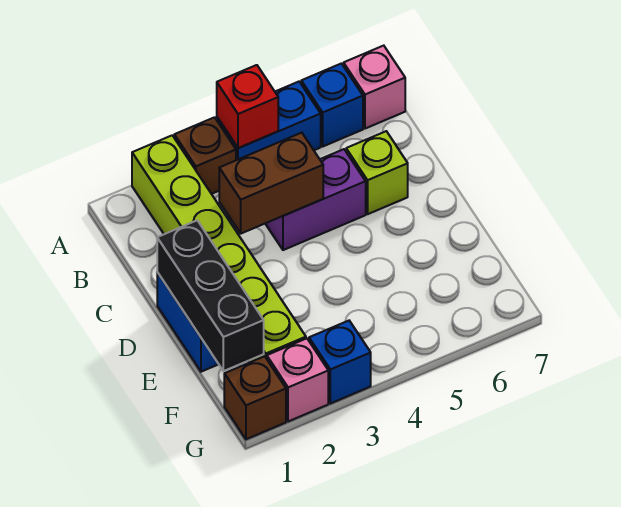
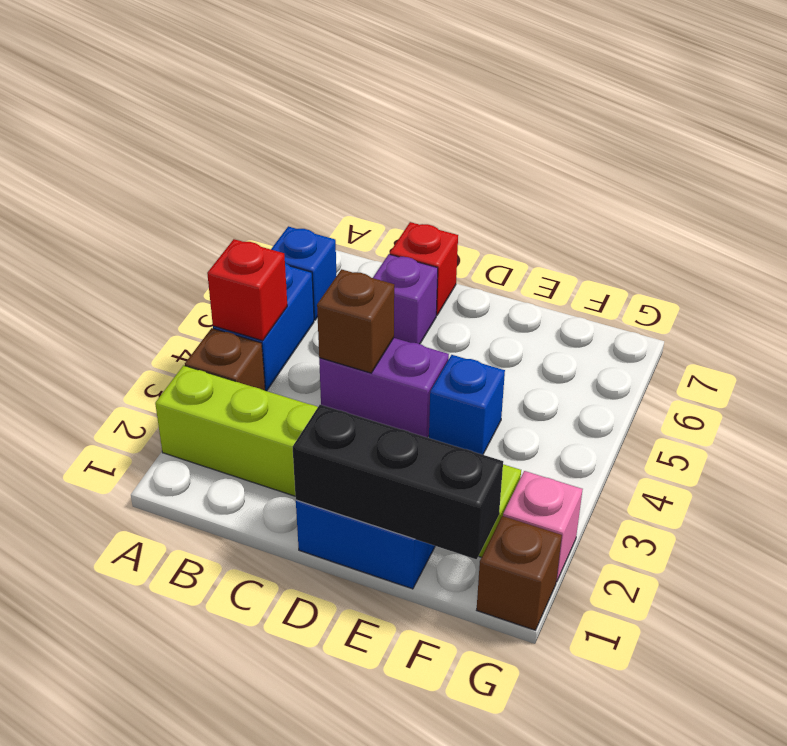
pink brick A7 level 1 -> none
brown brick C3:C4 level 2 -> brown brick C4 level 2
purple brick C4:C5 level 1 -> purple brick C4:D4 level 1
lime brick C6 level 1 -> purple brick C6 level 1
none -> red brick C7 level 1
blue brick G3 level 1 -> blue brick E4 level 1

